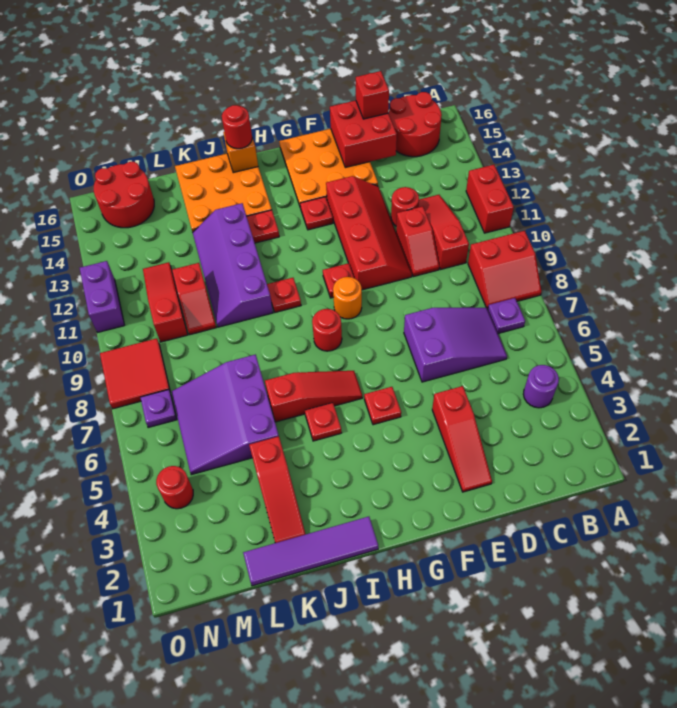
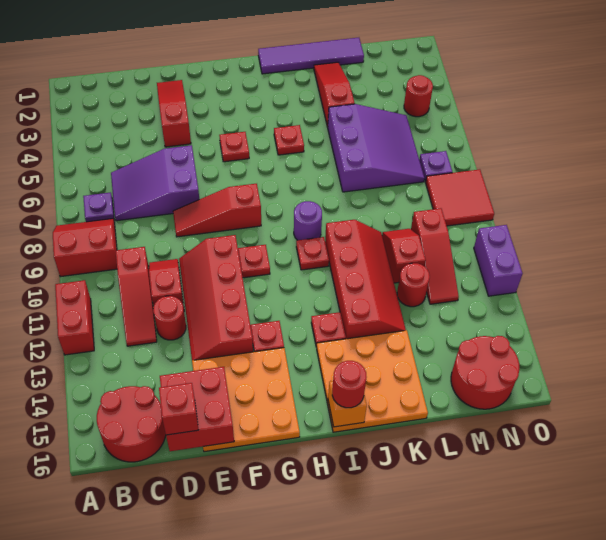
purple round brick B4 level 1 -> purple round brick I9 level 1
orange round brick G9 level 1 -> none
red slope H6:J6 level 1 top J -> red slope E8:G8 level 1 top G
red round brick H8 level 1 -> red round brick L12 level 1
purple slope J10:K13 level 1 top J -> red slope J10:K13 level 1 top J

